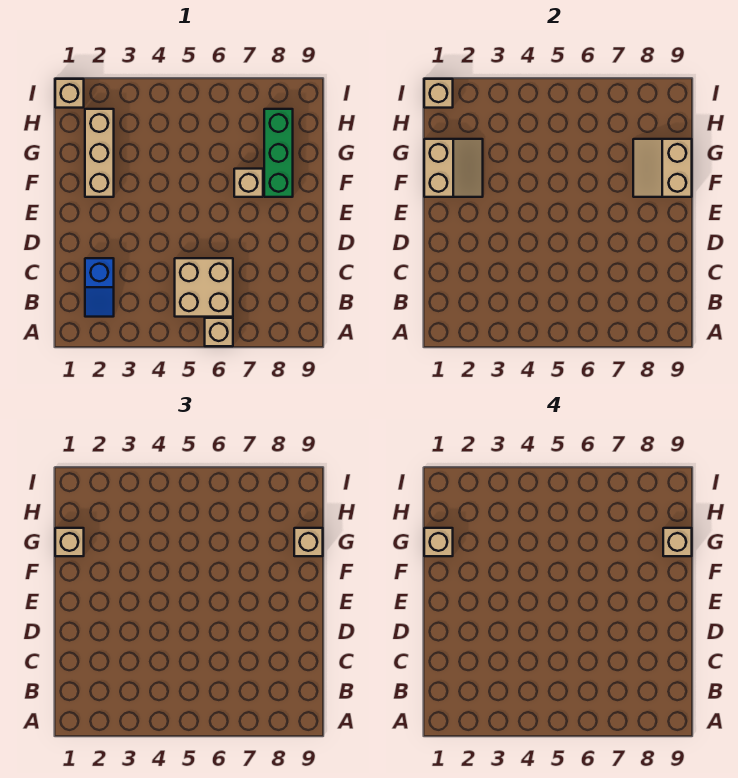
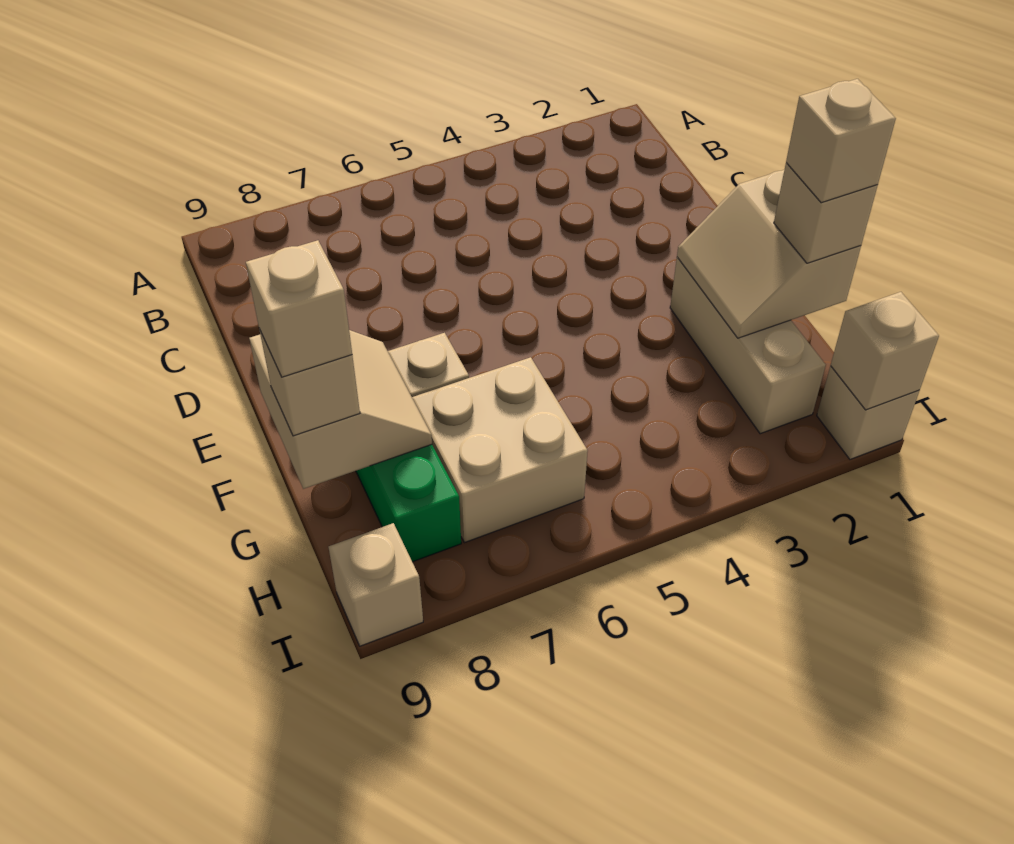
tan brick A6 level 1 -> tan brick I9 level 1
blue slope B2:C2 level 1 top C -> none
tan brick B5:C6 level 1 -> tan brick G6:H7 level 1

